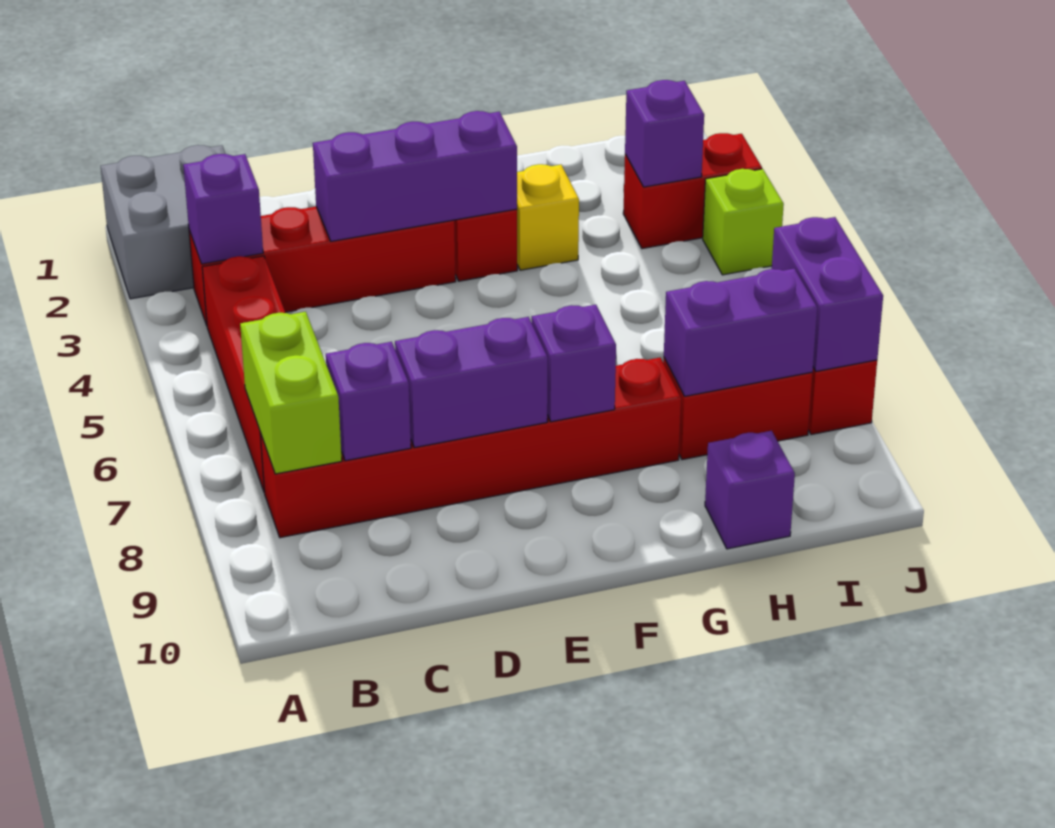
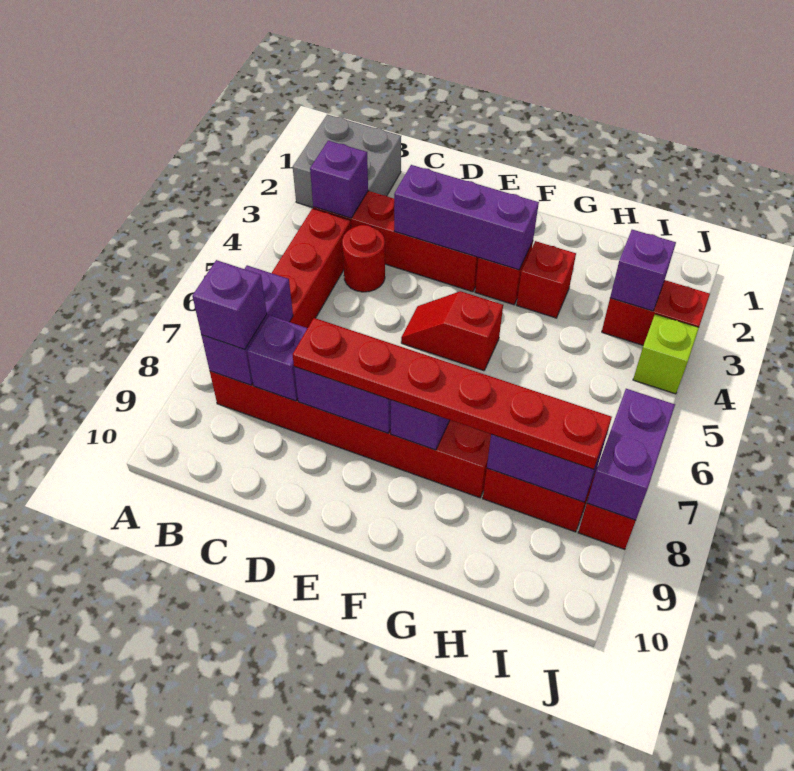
lime brick B7:B8 level 2 -> purple brick B7:B8 level 2
none -> red round brick C4 level 1
none -> red plate D8:I8 level 3
none -> red slope E5:F5 level 1 top F
yellow brick G3 level 1 -> red brick G3 level 1
purple brick H10 level 1 -> purple brick B8 level 3

